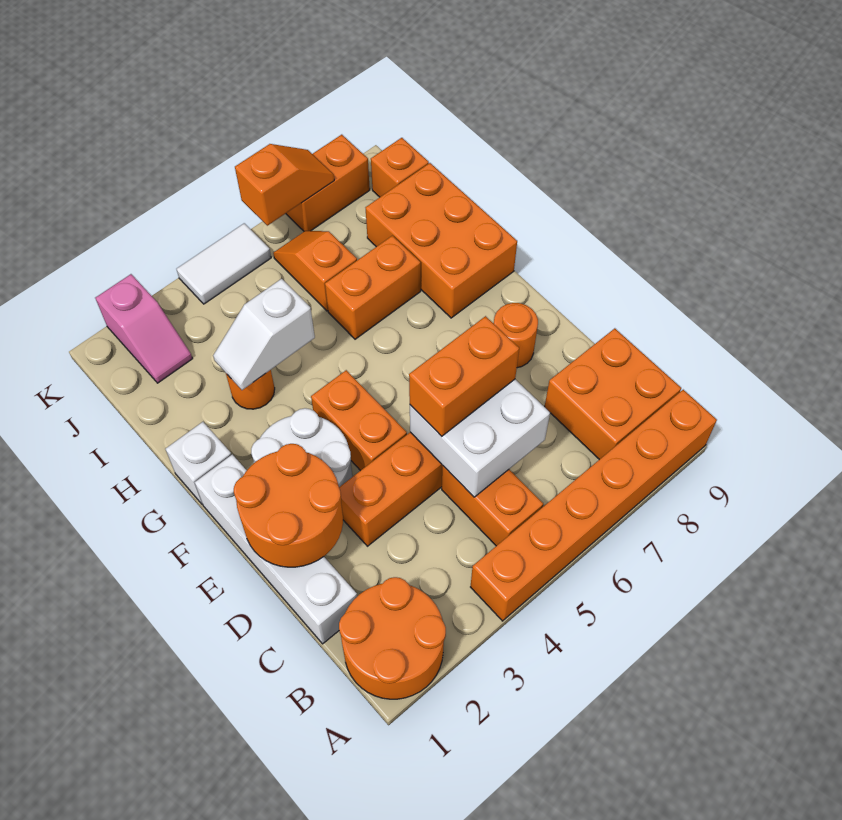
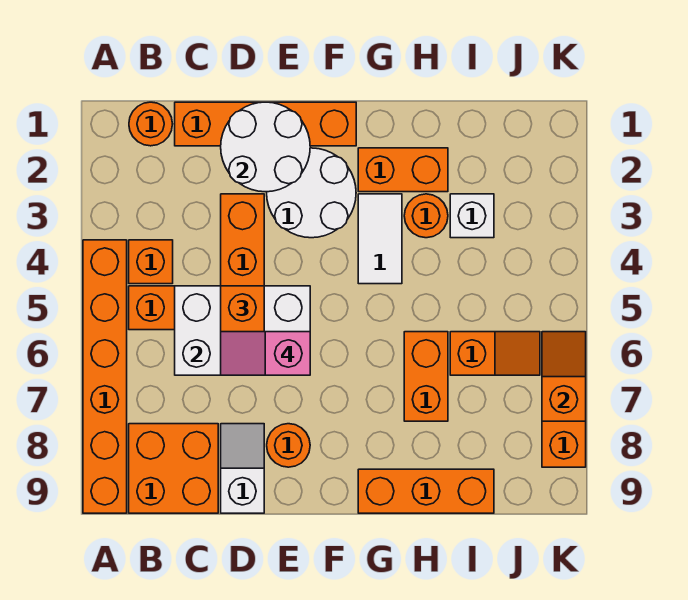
orange round brick A1:B2 level 1 -> orange round brick B1 level 1
white brick C1:F1 level 1 -> orange brick C1:F1 level 1
white brick C5:D6 level 2 -> white brick C5:E6 level 2
orange round brick D1:E2 level 2 -> white round brick D1:E2 level 2
orange brick E4:F4 level 1 -> orange brick G2:H2 level 1
white brick G1 level 1 -> white brick I3 level 1
orange brick G8:I9 level 1 -> orange brick G9:I9 level 1
white slope H3:H4 level 2 top 4 -> white slope D8:D9 level 1 top 9
pink slope J2:K2 level 1 top K -> pink slope D6:E6 level 4 top E
orange brick J9 level 1 -> orange brick B4 level 1
white tile K4:K5 level 1 -> white tile G3:G4 level 1
orange slope K6:K7 level 2 top 6 -> orange slope K6:K7 level 2 top 7

